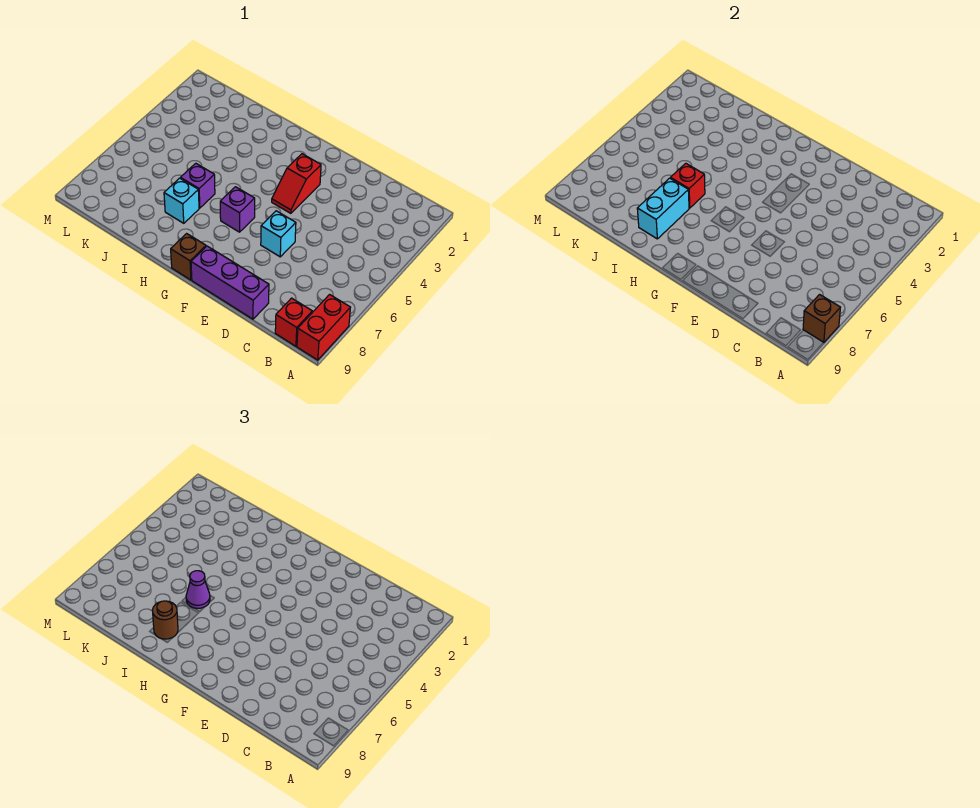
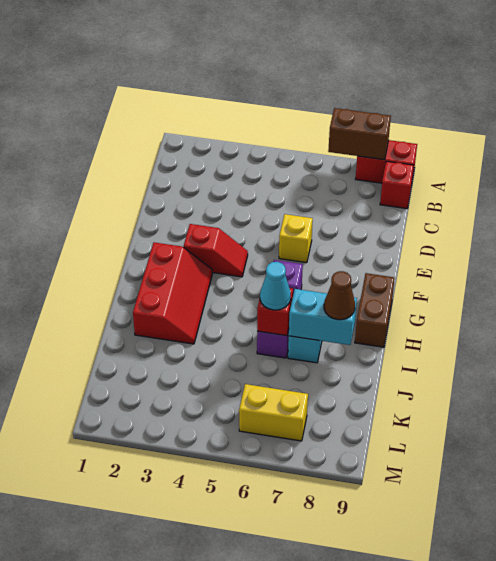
brown brick A8 level 2 -> brown brick A7:A8 level 2
purple brick D9:F9 level 1 -> none
cyan brick E6 level 1 -> yellow brick E6 level 1
none -> red slope G2:I3 level 1 top 2
brown brick G9 level 1 -> brown brick G9:H9 level 1
purple cone I6 level 3 -> cyan cone I6 level 3
brown round brick I8 level 3 -> brown cone I8 level 3
none -> yellow brick L6:L7 level 1

